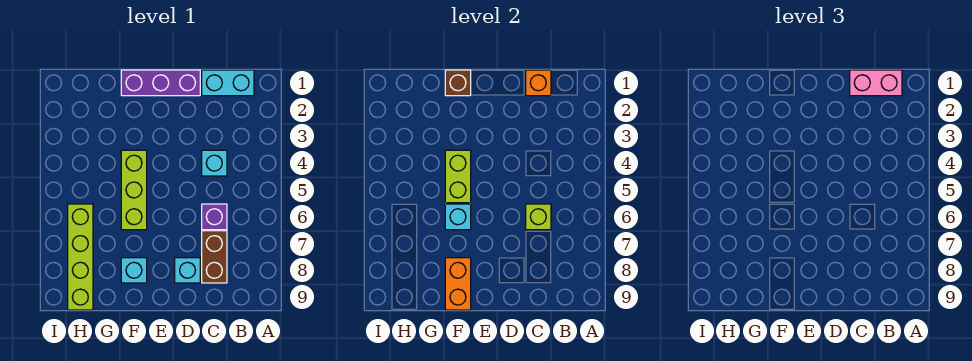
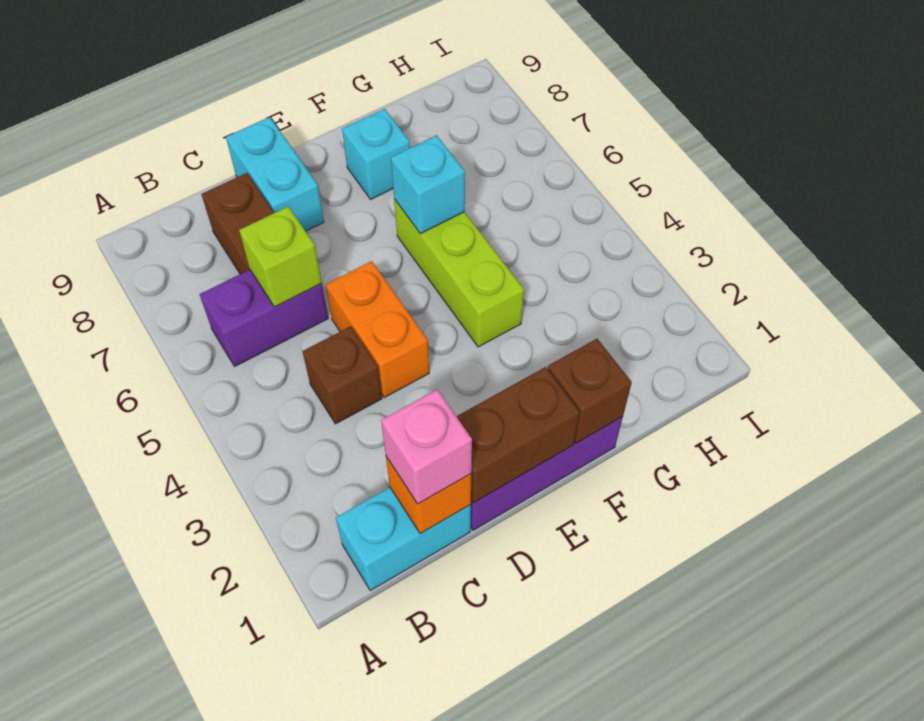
pink brick B1:C1 level 3 -> pink brick C1 level 3
cyan brick C4 level 1 -> brown brick C4 level 1
purple brick C6 level 1 -> purple brick B6:C6 level 1
none -> brown brick D1:E1 level 2
cyan brick D8 level 1 -> cyan brick D8:D9 level 1
lime brick F4:F5 level 2 -> none
orange brick F8:F9 level 2 -> orange brick D4:D5 level 1
lime brick H6:H9 level 1 -> none

